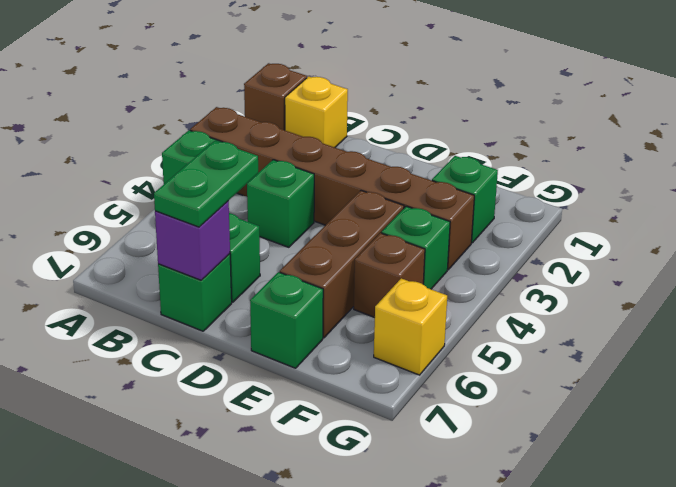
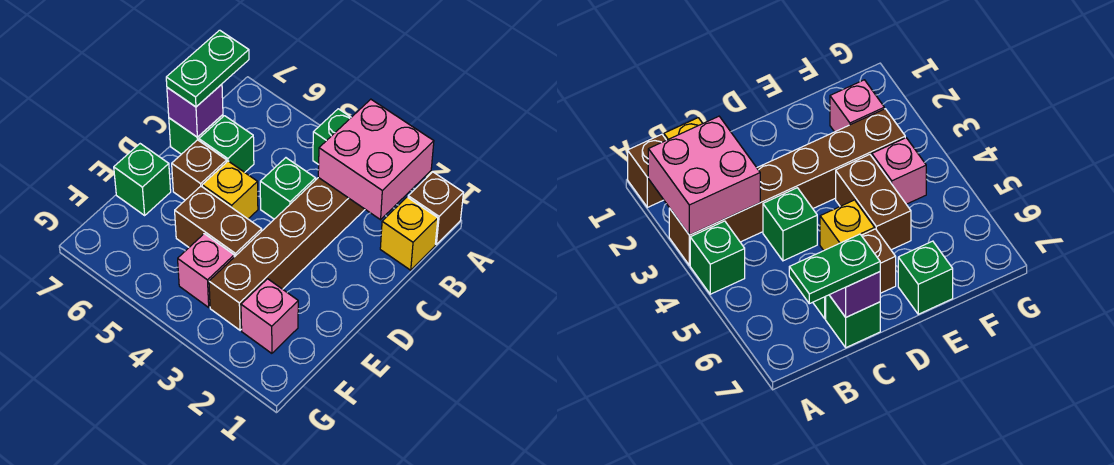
none -> pink brick A2:B3 level 2
green plate C6:C7 level 3 -> green plate B7:C7 level 3
brown brick E4:E6 level 1 -> brown brick E4:E5 level 1
green brick F2 level 1 -> pink brick F2 level 1
green brick F4 level 1 -> pink brick F4 level 1
brown brick F5 level 1 -> brown brick D6 level 1
yellow brick G6 level 1 -> yellow brick D5 level 1

